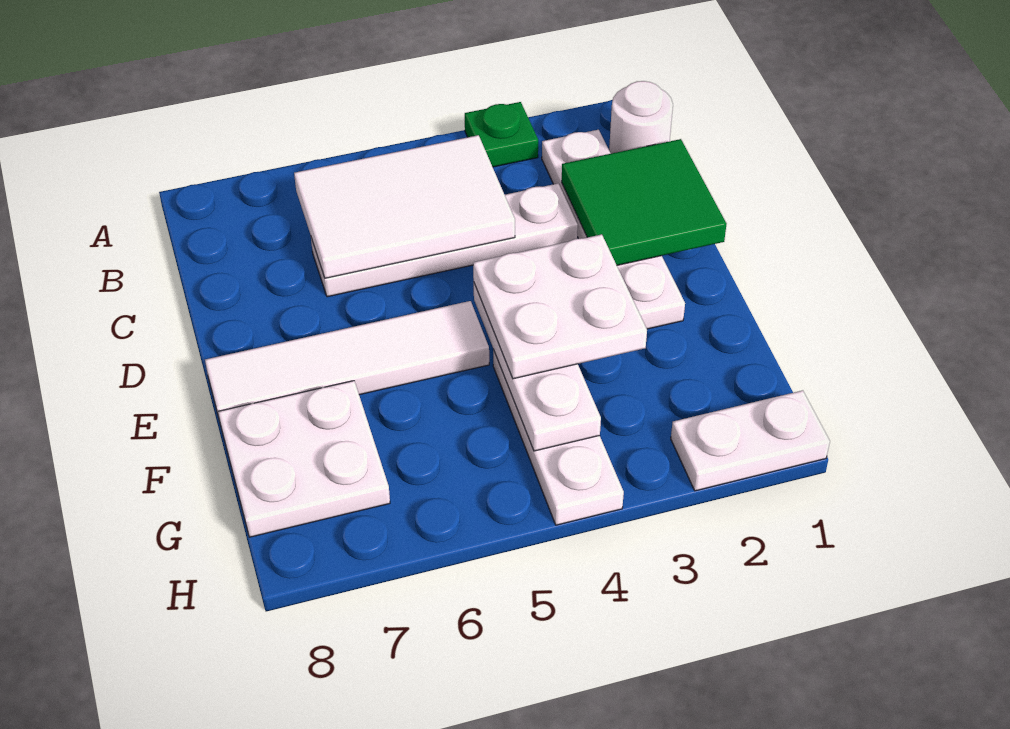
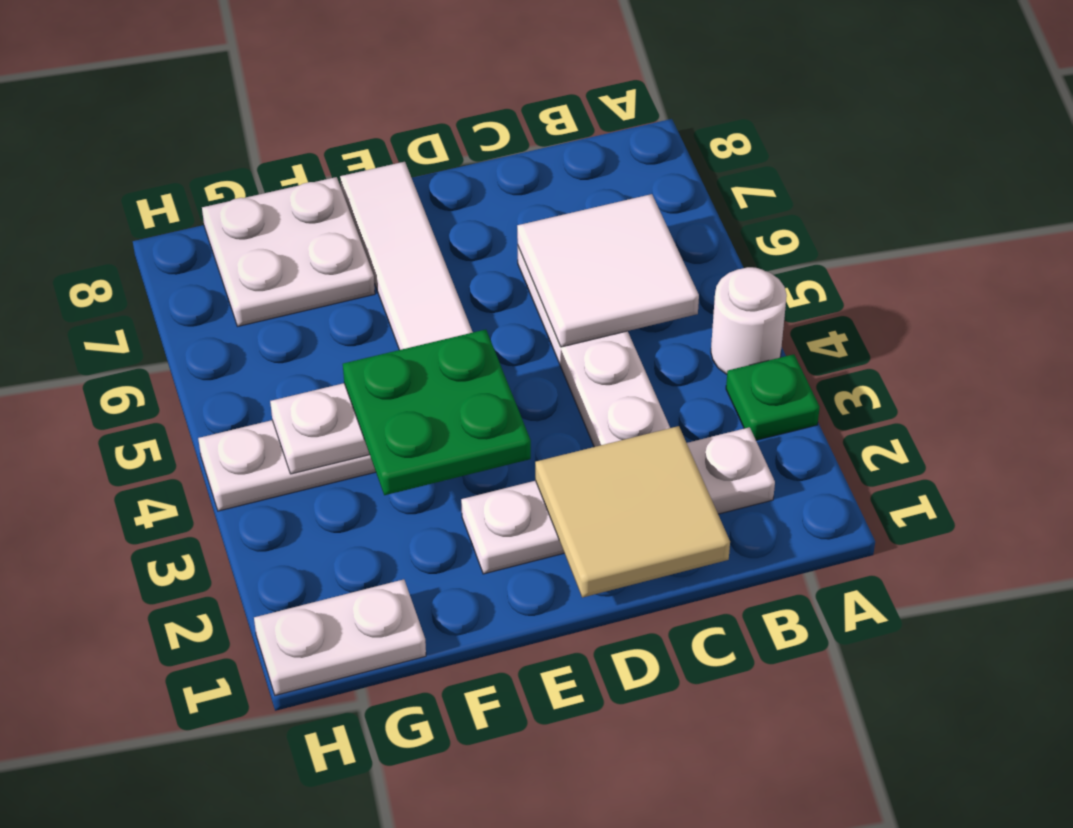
white round brick B1 level 1 -> white round brick A4 level 1
white tile B4:C6 level 2 -> white tile B5:C6 level 2
green tile C1:D2 level 2 -> tan tile C1:D2 level 2
white plate E3:F4 level 3 -> green plate E3:F4 level 3
white plate H1:H2 level 1 -> white plate G1:H1 level 1

